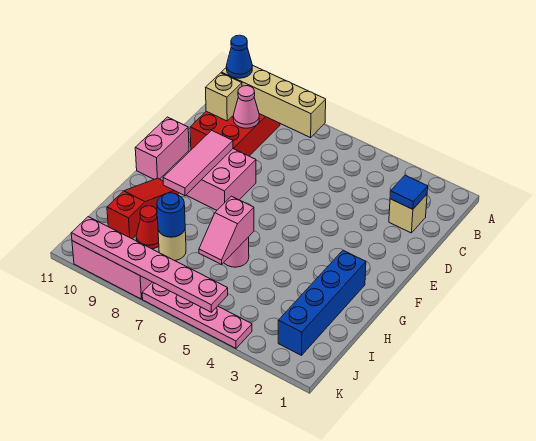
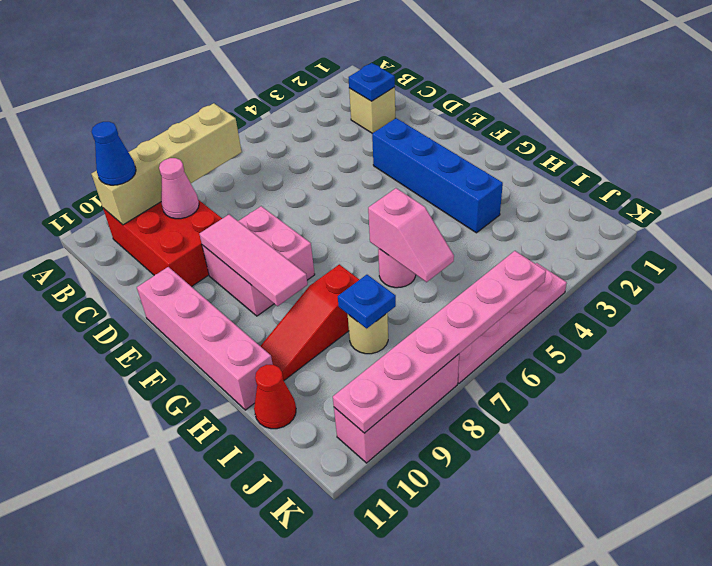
blue tile C2 level 2 -> blue plate C2 level 2
tan brick C10 level 2 -> none
pink brick E11:F11 level 1 -> pink brick E11:H11 level 1
blue brick G2:J2 level 1 -> blue brick E3:H3 level 1
red slope G10:I10 level 1 top I -> red slope H8:H10 level 1 top 8
blue round brick I8 level 2 -> blue plate I8 level 2
red cone I9 level 1 -> red cone I11 level 1

